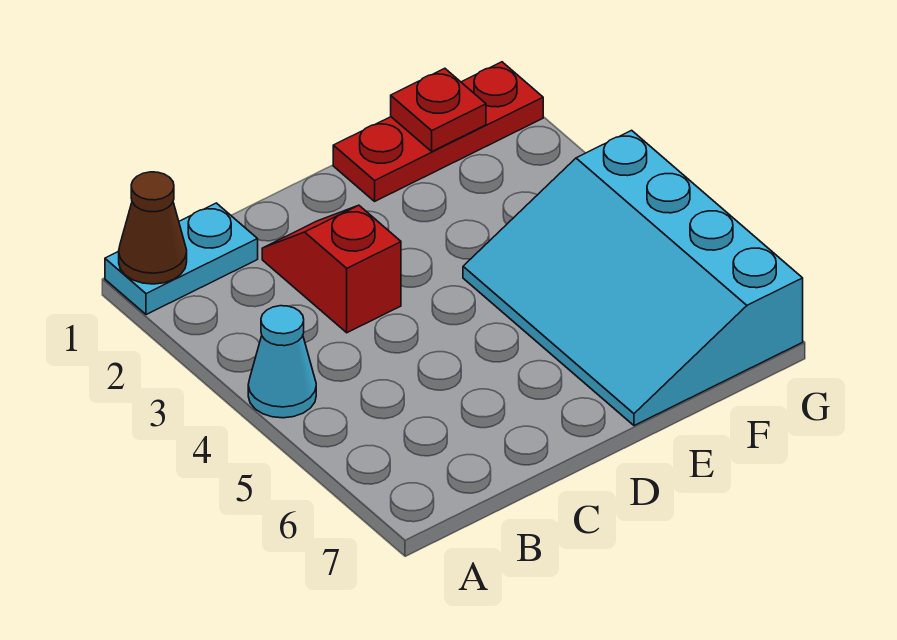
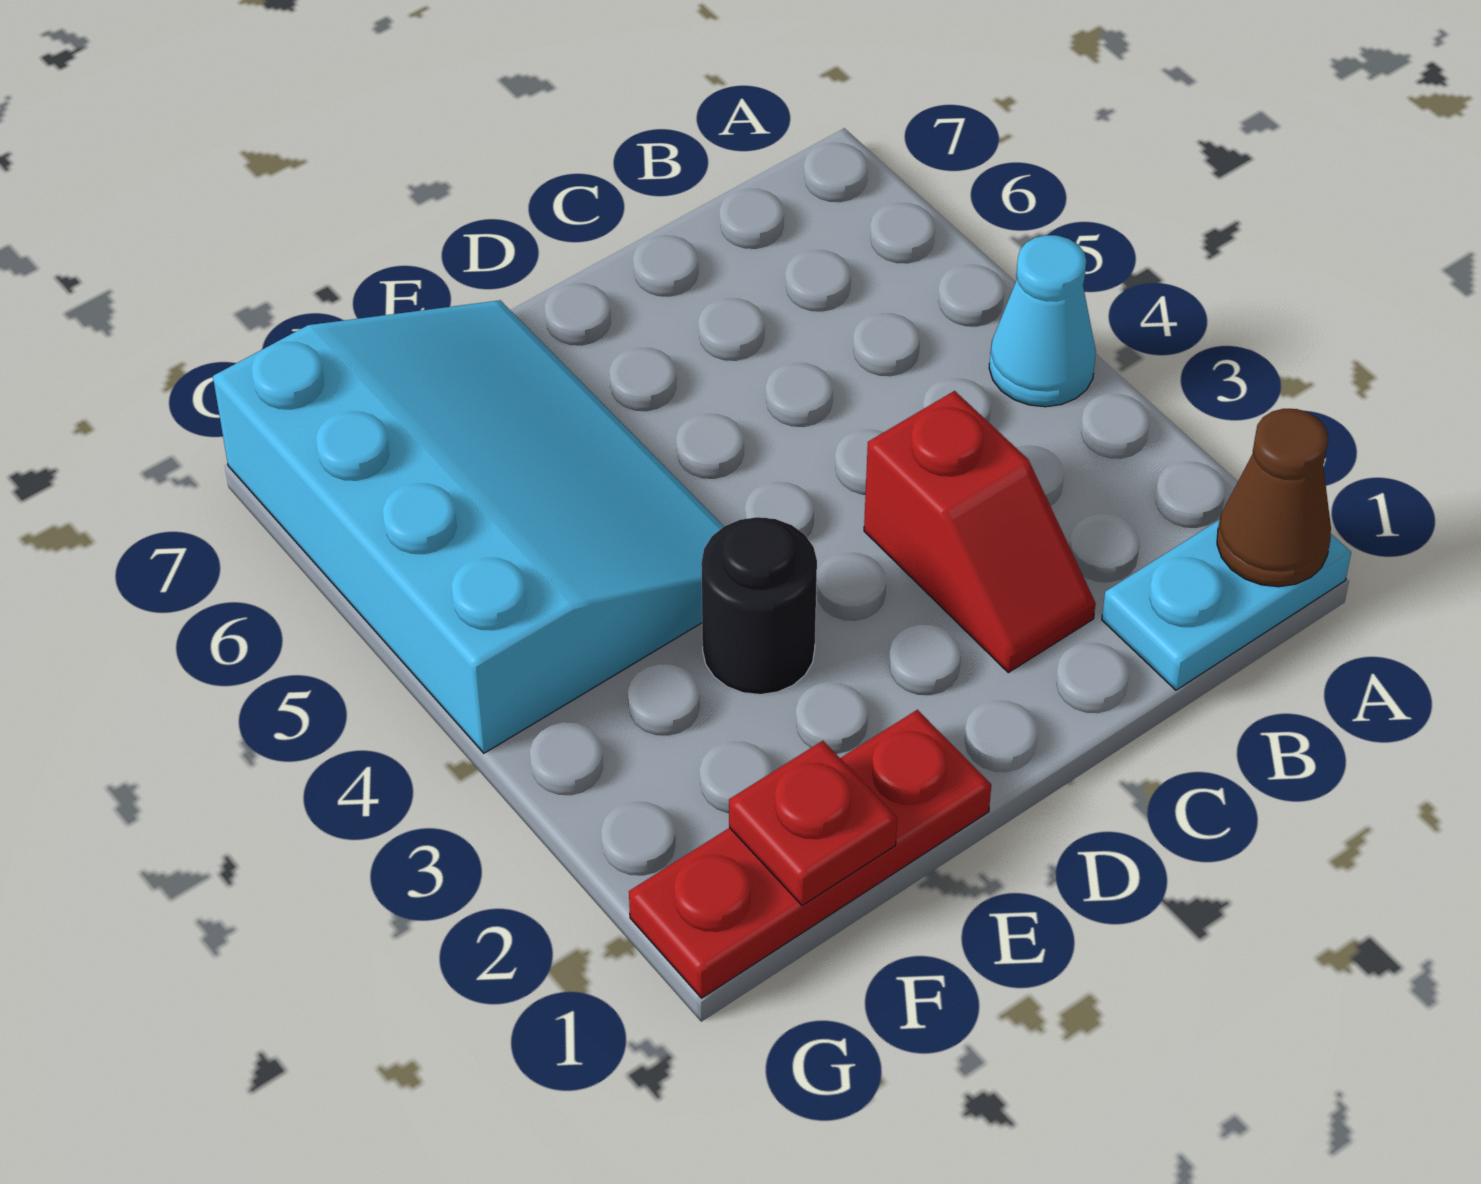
none -> black round brick E3 level 1

